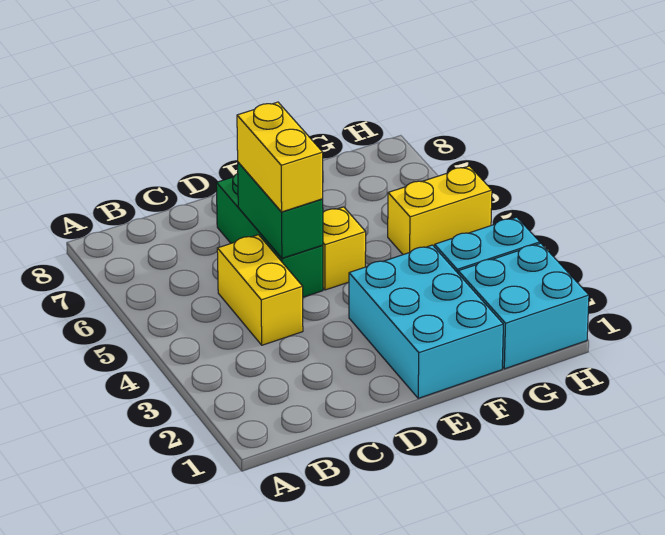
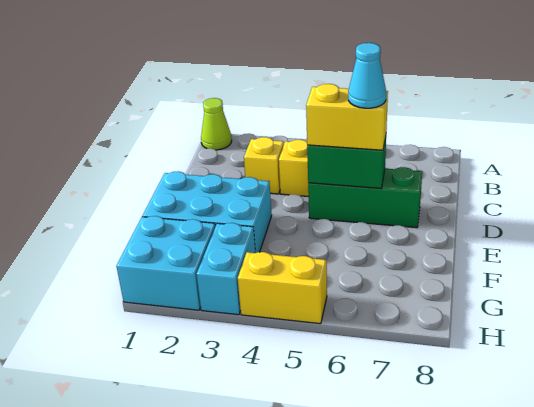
none -> lime cone A1 level 1
none -> cyan cone D6 level 4
yellow brick E5 level 1 -> yellow brick C3 level 1
yellow brick G5:H5 level 1 -> yellow brick H4:H5 level 1

